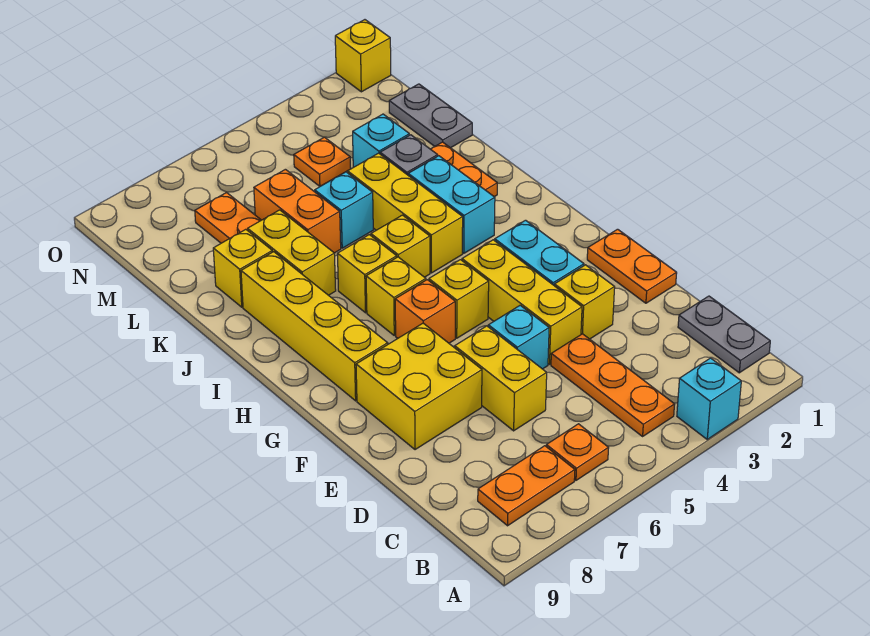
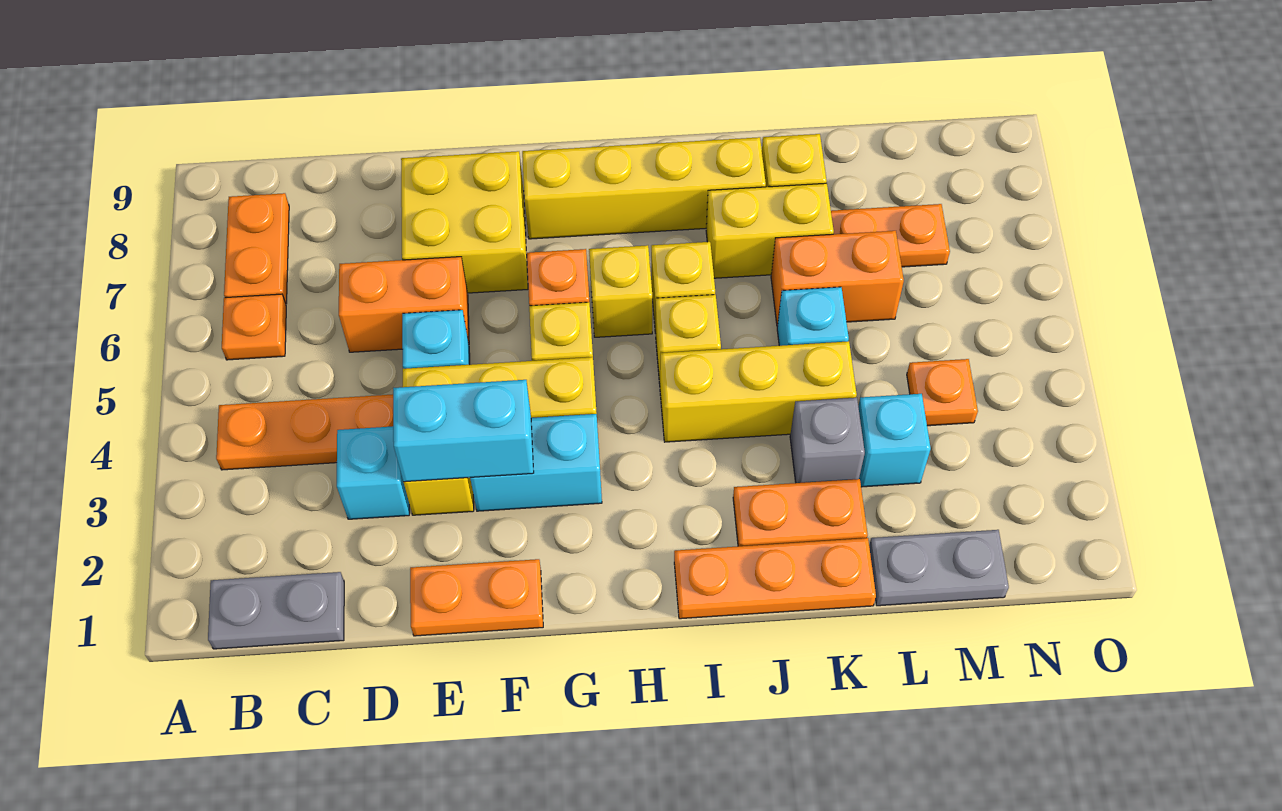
cyan brick A3 level 1 -> cyan brick D3 level 1
yellow brick D6:E6 level 1 -> orange brick D6:E6 level 1
none -> orange plate I1:K1 level 1
cyan brick I3:J3 level 1 -> cyan brick E3:F3 level 2
yellow brick O1 level 1 -> none

